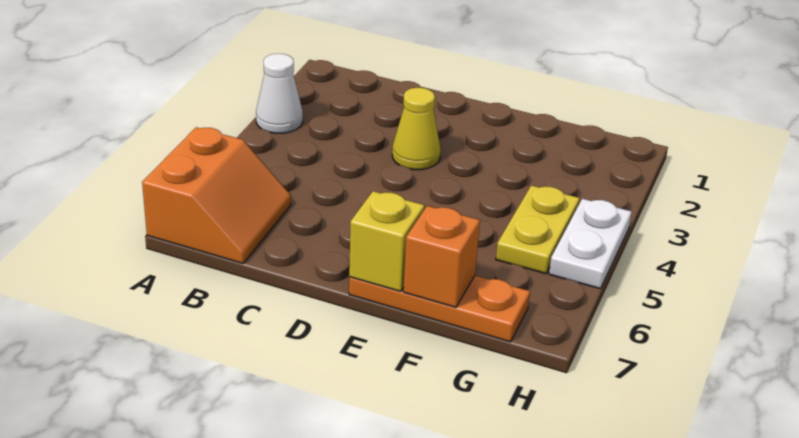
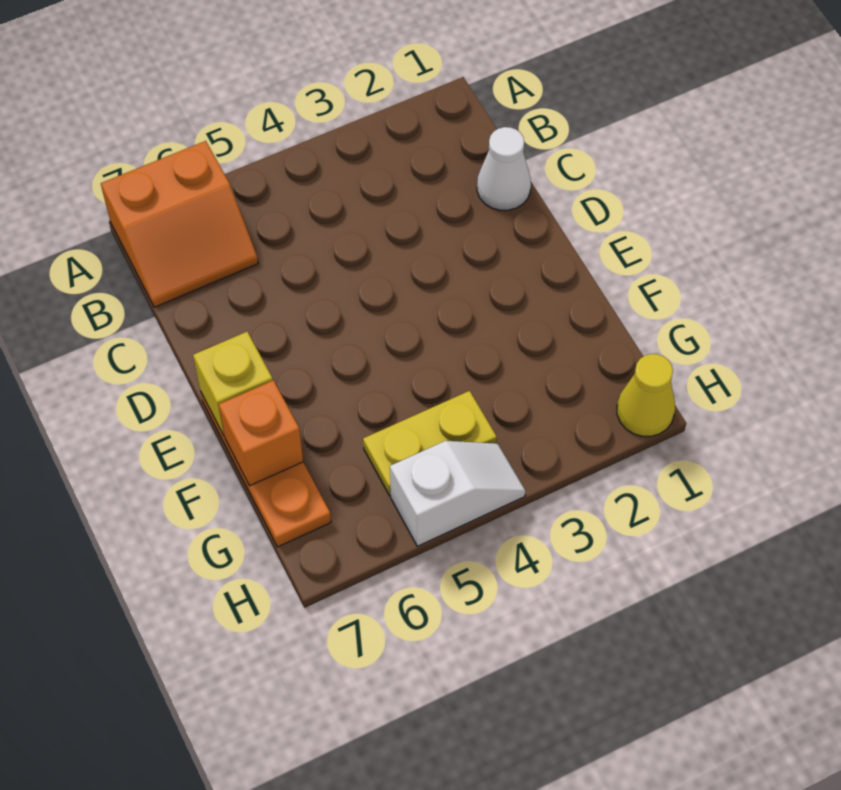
white cone A3 level 1 -> white cone C1 level 1
yellow cone D3 level 1 -> yellow cone H1 level 1
white plate H4:H5 level 1 -> white slope H4:H5 level 1 top 5

